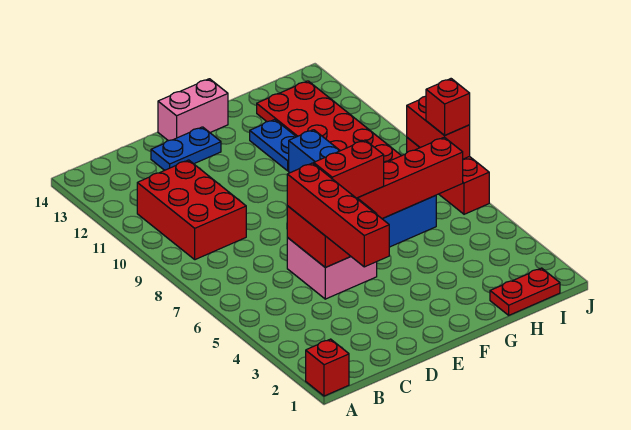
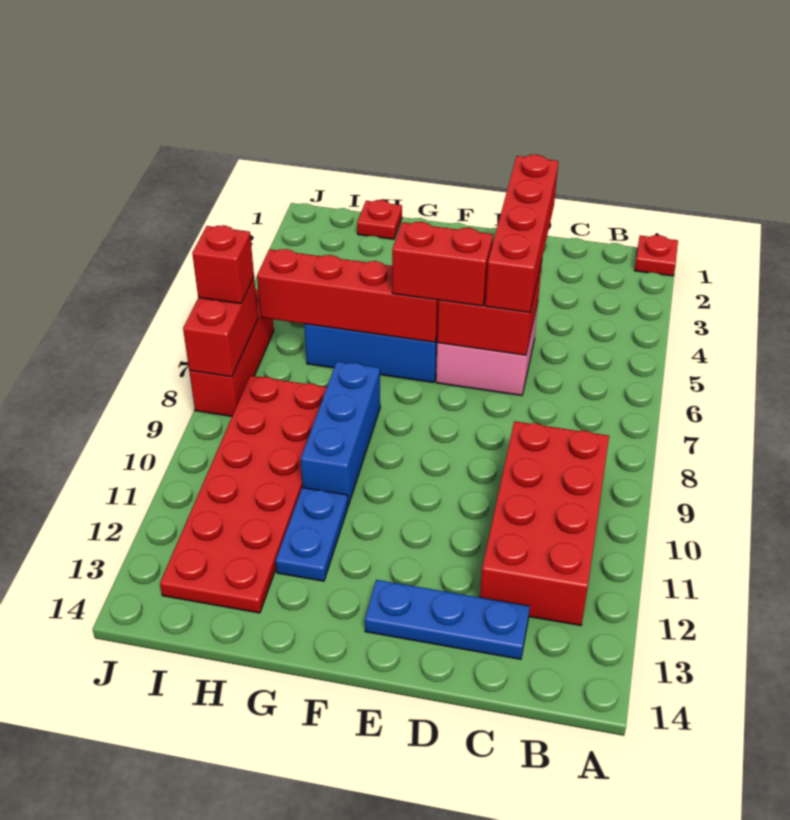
red brick A1 level 1 -> red plate A1 level 1
red brick B9:C11 level 1 -> red brick B9:C12 level 1
blue plate D13:E13 level 1 -> blue plate C13:E13 level 1
pink brick E14:F14 level 1 -> none
red plate H1:I1 level 1 -> red plate H1 level 1

